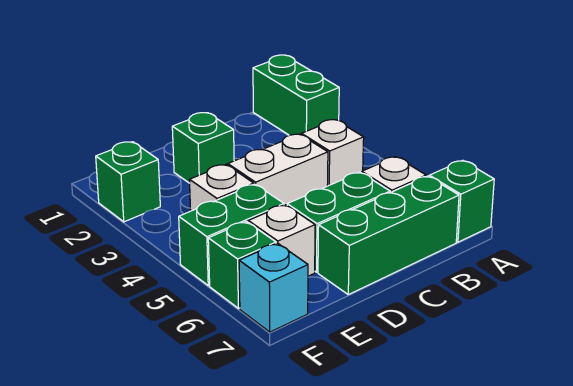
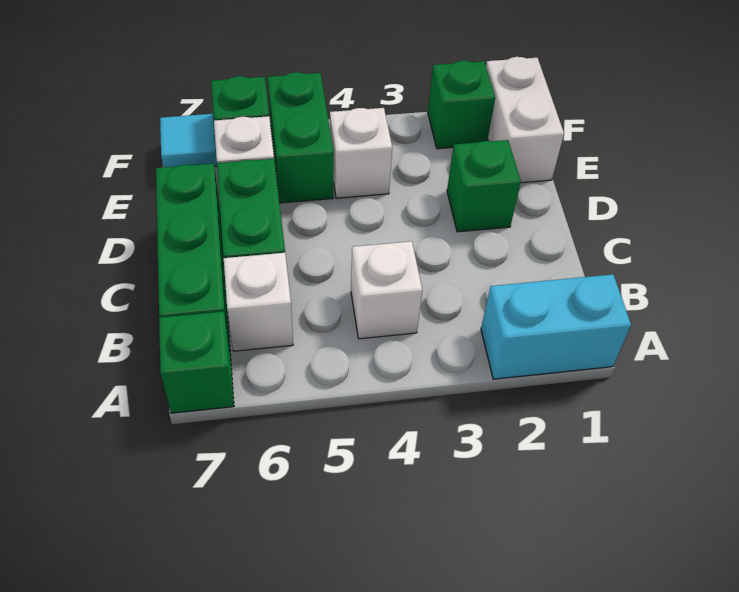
green brick A1:A2 level 1 -> cyan brick A1:A2 level 1
white brick C4:D4 level 1 -> white brick E1:F1 level 1
cyan brick F7 level 1 -> cyan tile F7 level 1

